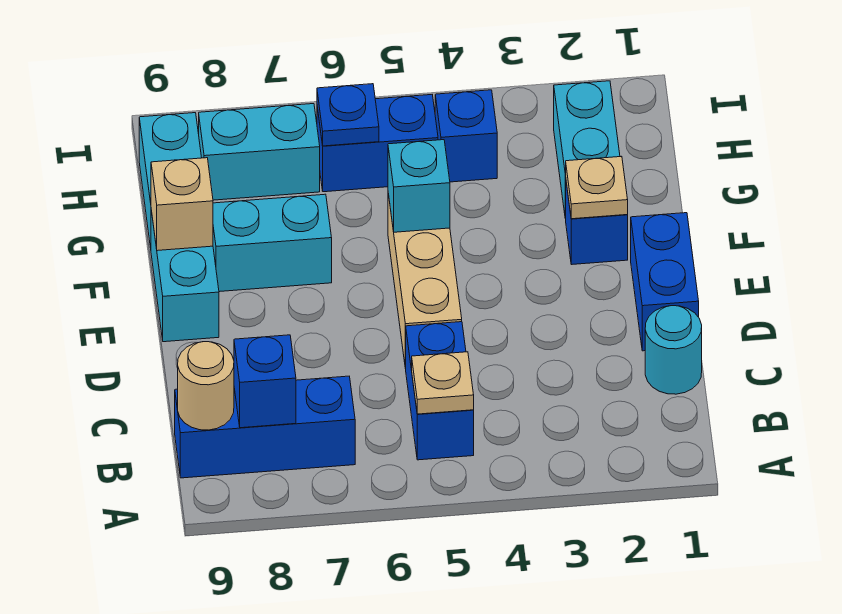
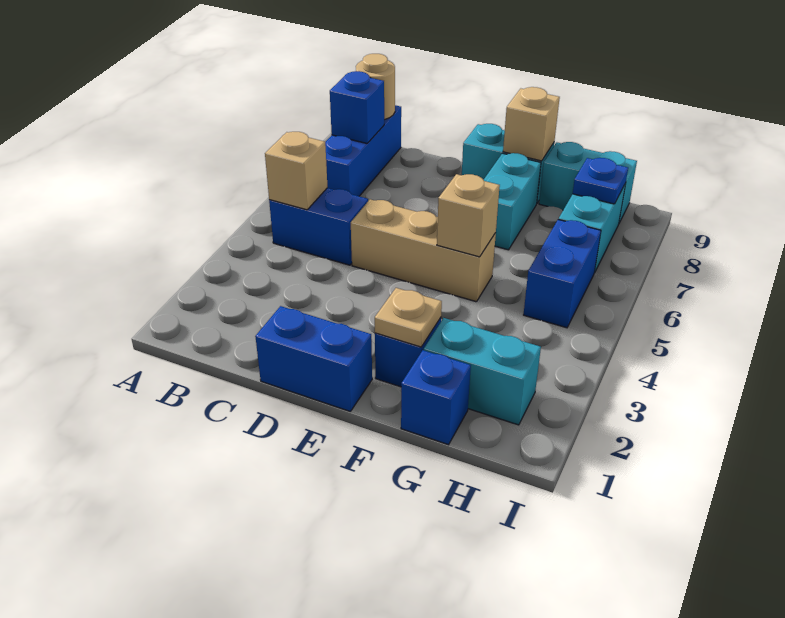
tan plate B5 level 2 -> tan brick B5 level 2
cyan round brick C1 level 1 -> none
cyan brick F5 level 2 -> tan brick F5 level 2
blue brick H4 level 1 -> blue brick G1 level 1
blue plate H6 level 2 -> blue plate H8 level 2

